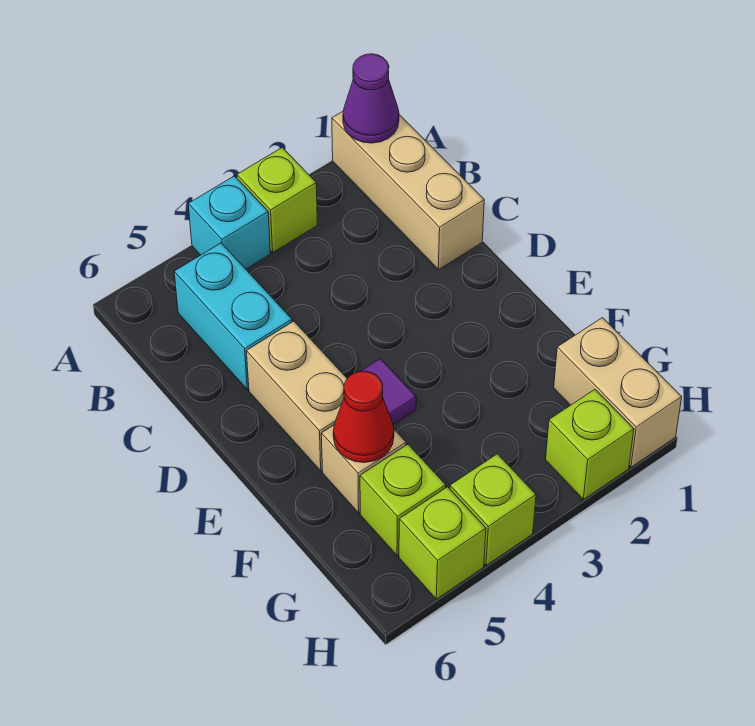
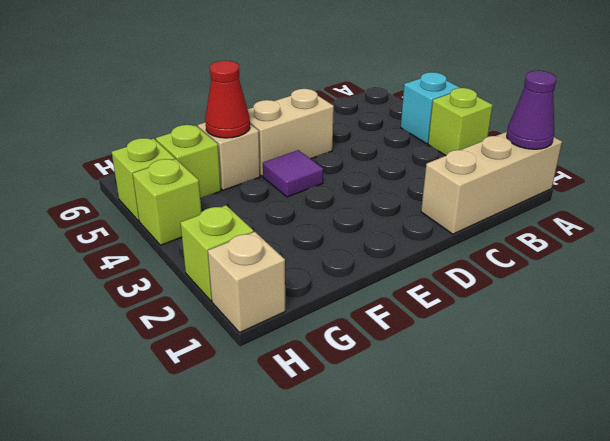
cyan brick B5:C5 level 1 -> none
tan brick G1:H1 level 1 -> tan brick H1 level 1

